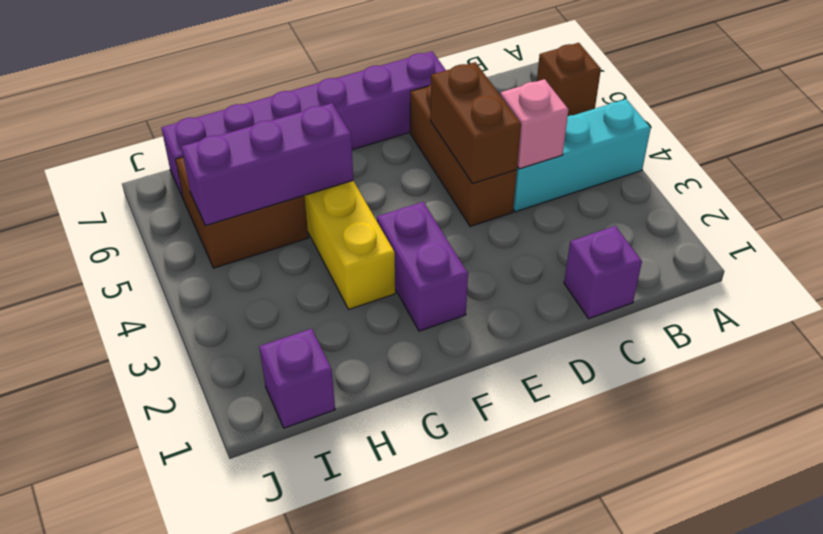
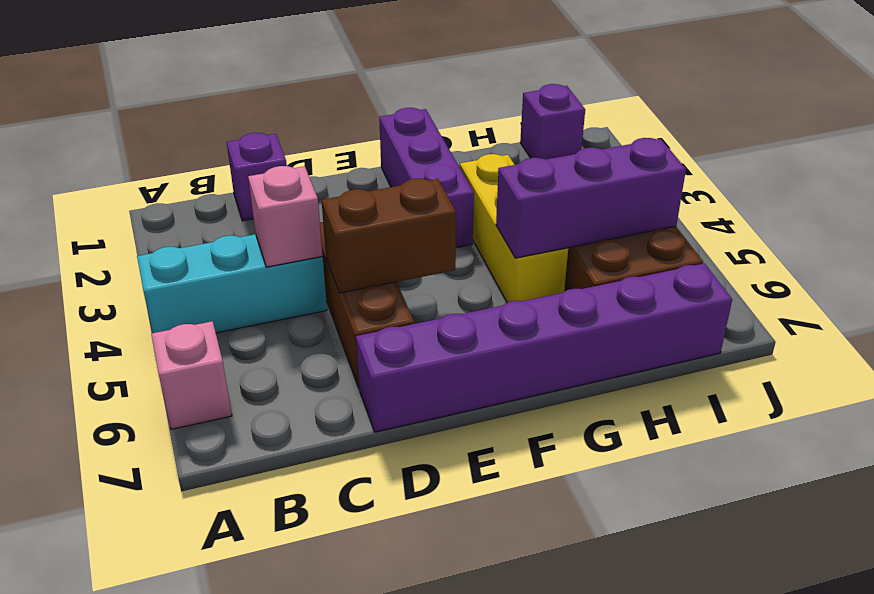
brown brick A6 level 1 -> pink brick A6 level 1
brown brick D4:D5 level 2 -> brown brick D5:E5 level 2
purple brick F2:F3 level 1 -> purple brick F1:F3 level 1

